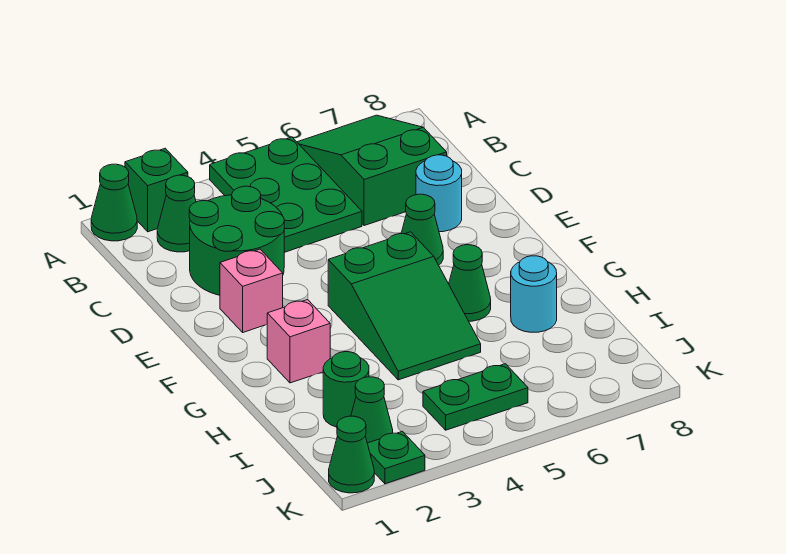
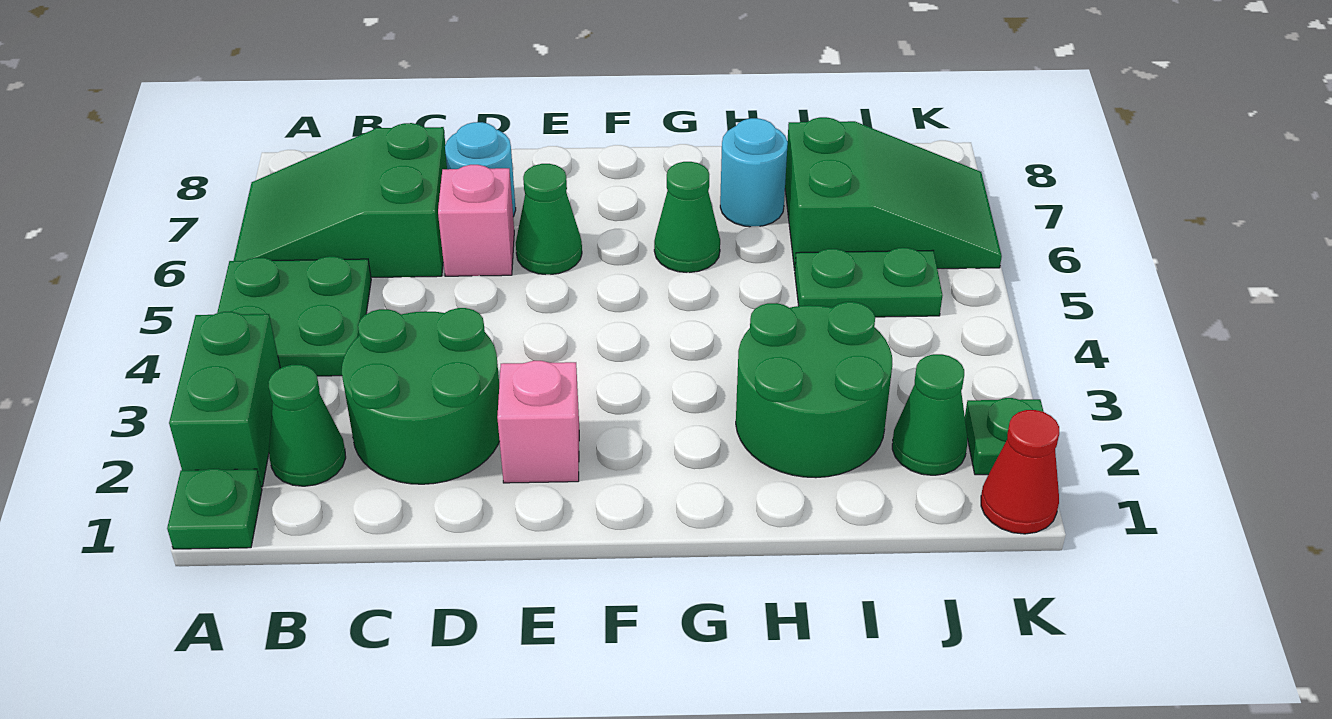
green cone A1 level 1 -> green plate A1 level 1
green brick A2 level 1 -> green brick A2:A3 level 1
green plate A4:C5 level 1 -> green plate A4:B5 level 1
green slope F4:H5 level 1 top F -> green slope I6:K7 level 1 top I
pink brick G2 level 1 -> pink brick D6 level 1
green round brick I2 level 1 -> green round brick H2:I3 level 1
green plate J4:J5 level 1 -> green plate I5:J5 level 1
green cone K1 level 1 -> red cone K1 level 1

